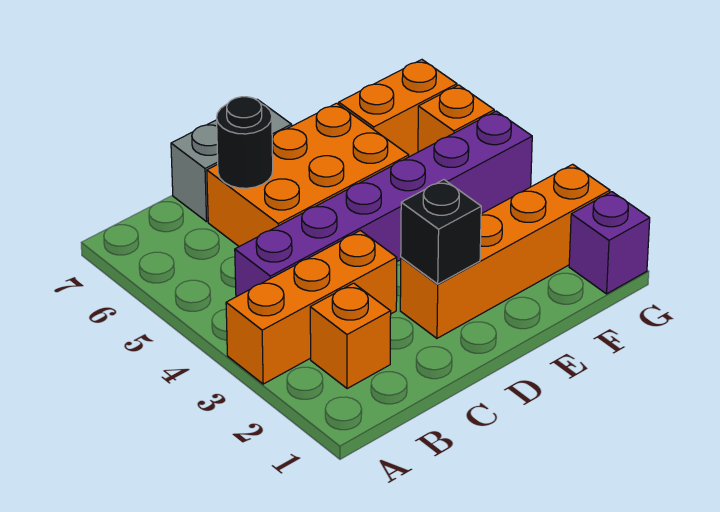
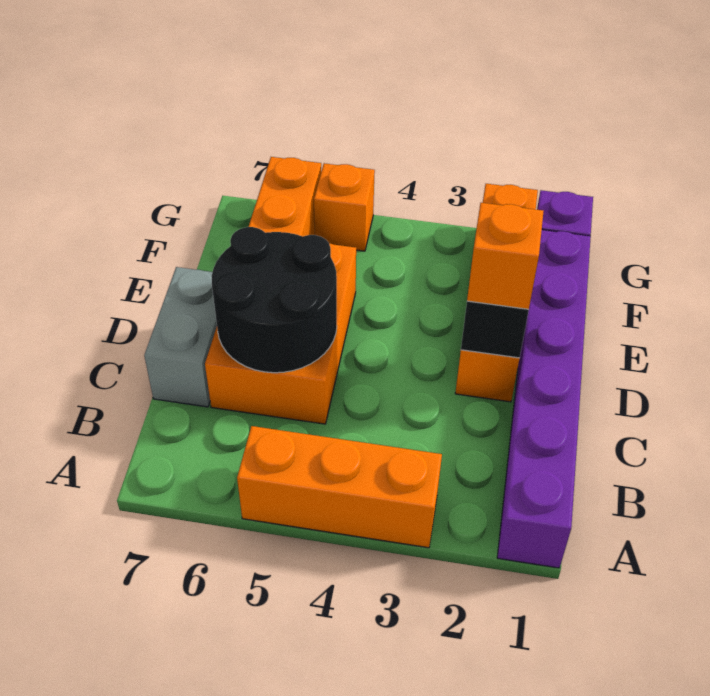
orange brick A3:C3 level 1 -> orange brick A3:A5 level 1
orange brick B2 level 1 -> orange brick D2 level 3
purple brick B4:G4 level 1 -> purple brick A1:F1 level 1
black round brick C6 level 2 -> black round brick C5:D6 level 2

